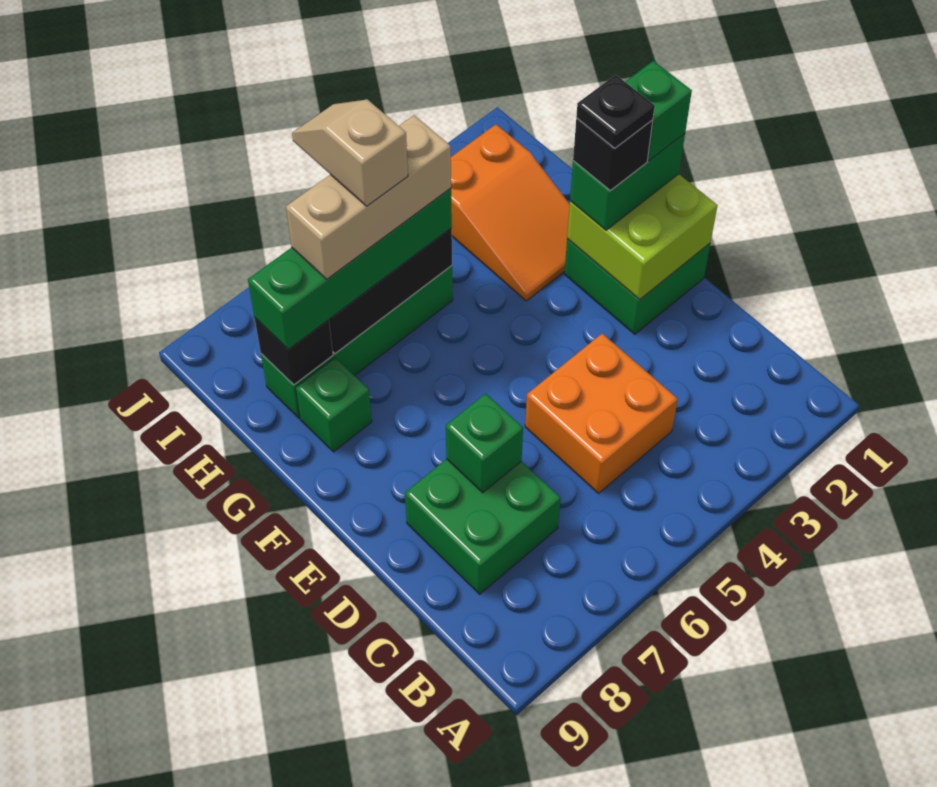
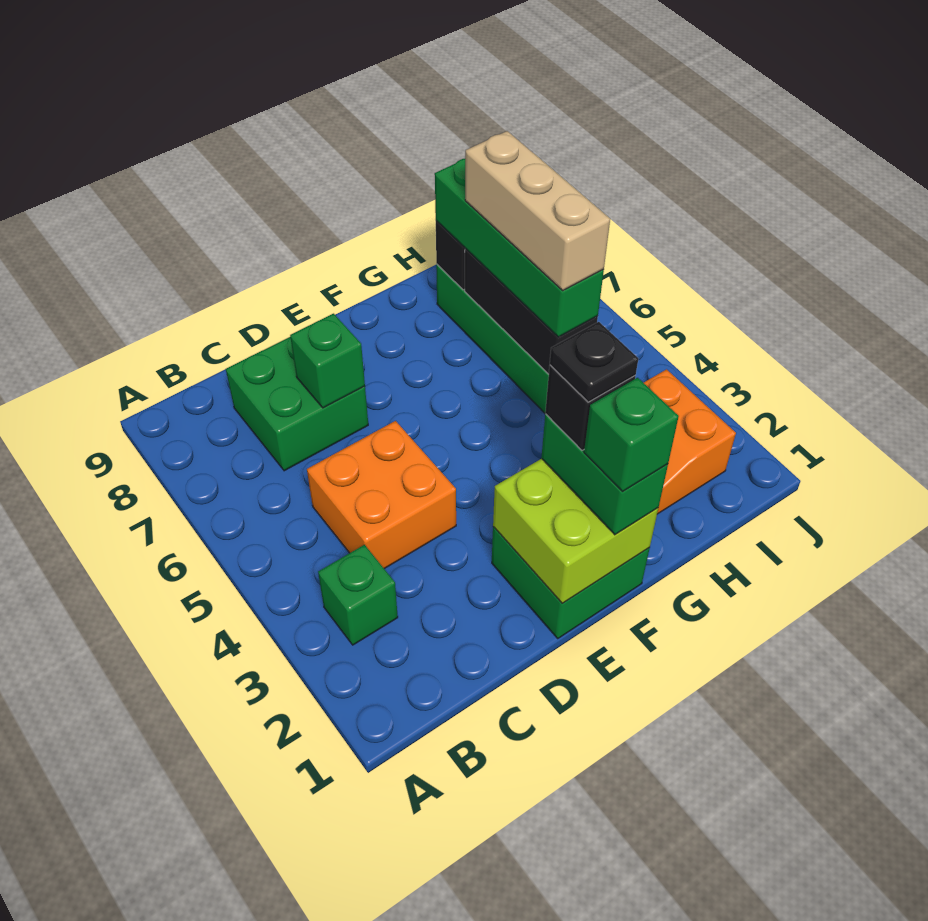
green brick G8 level 1 -> green brick B3 level 1
tan slope H6:I6 level 5 top H -> none

